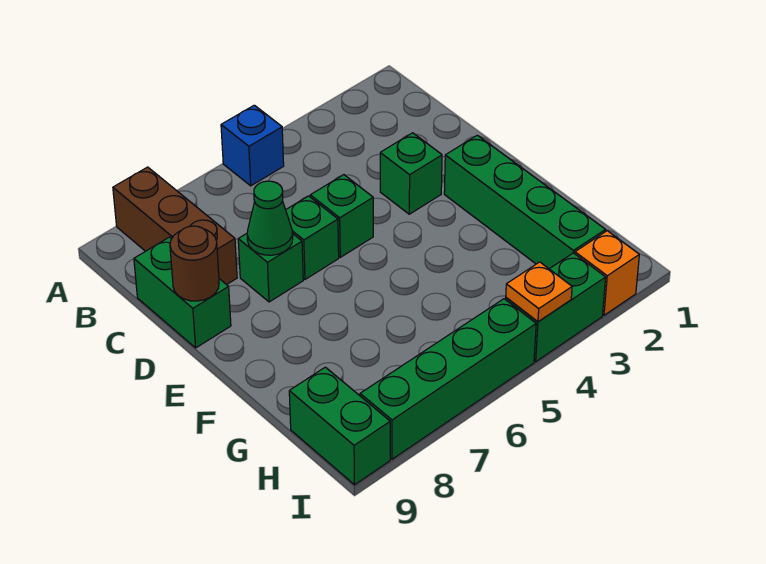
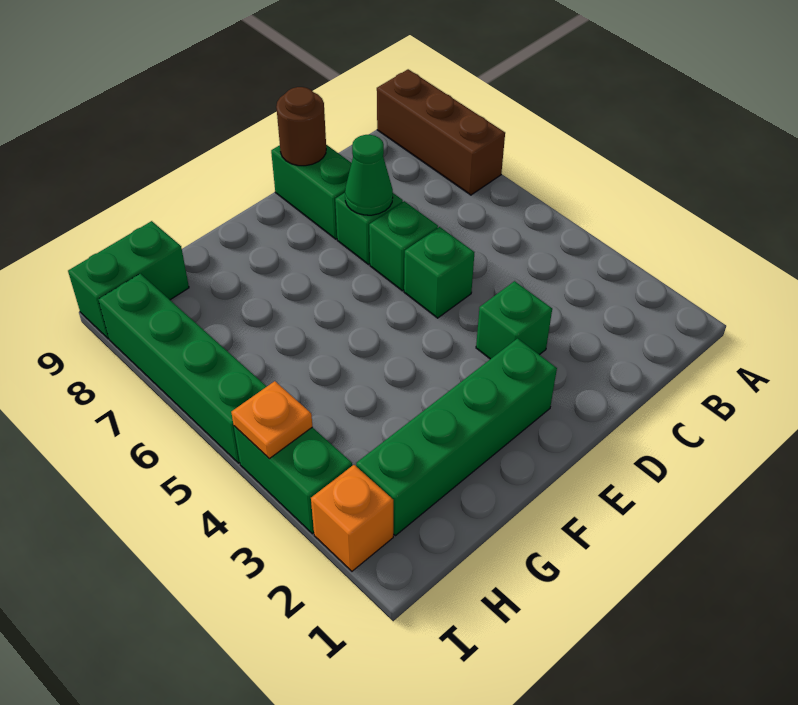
blue brick A5 level 1 -> none
brown brick A8:C8 level 1 -> brown brick A7:A9 level 1
green brick C9:D9 level 1 -> green brick D8:D9 level 1

